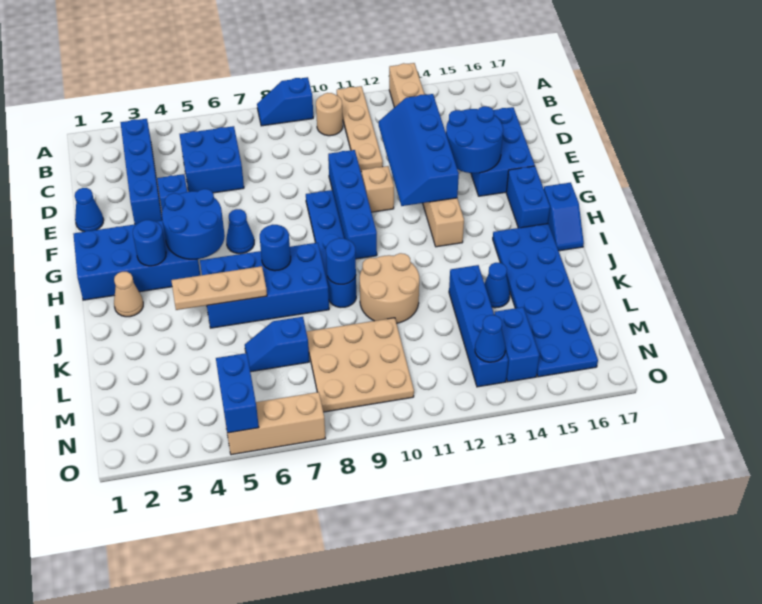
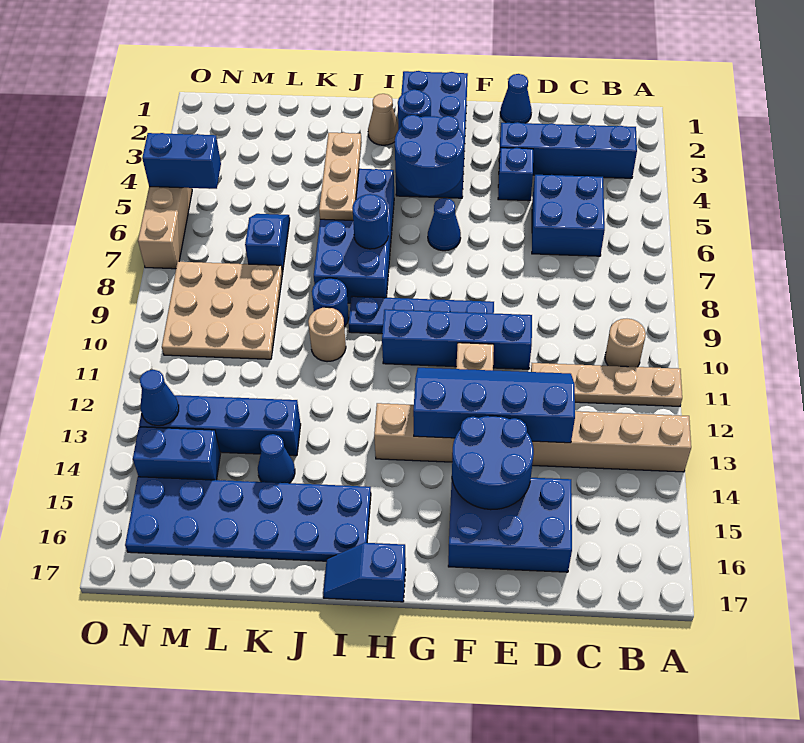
blue slope A8:A9 level 1 top 9 -> none
blue brick G16:H16 level 1 -> none
blue round brick J9 level 2 -> none
tan round brick J10:K11 level 1 -> tan round brick J10 level 1

